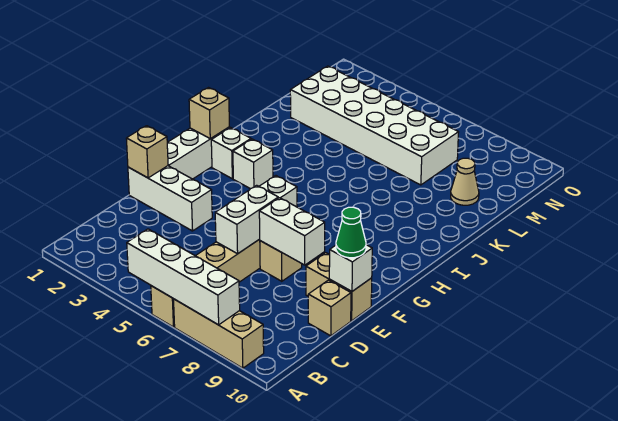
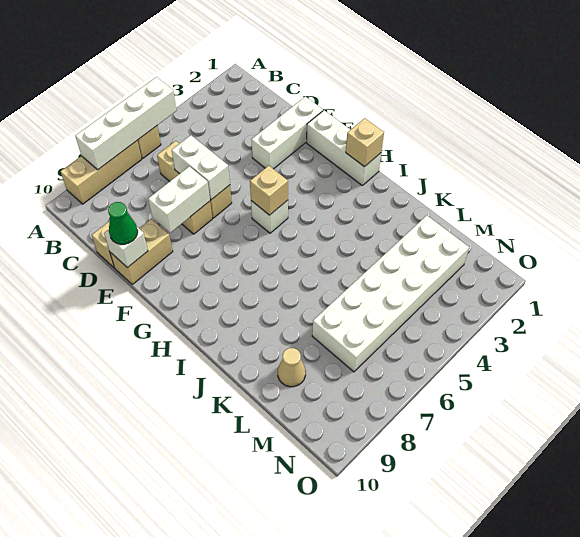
tan brick E1 level 2 -> tan brick G5 level 2
white brick H2 level 1 -> none
white brick H3 level 1 -> none

